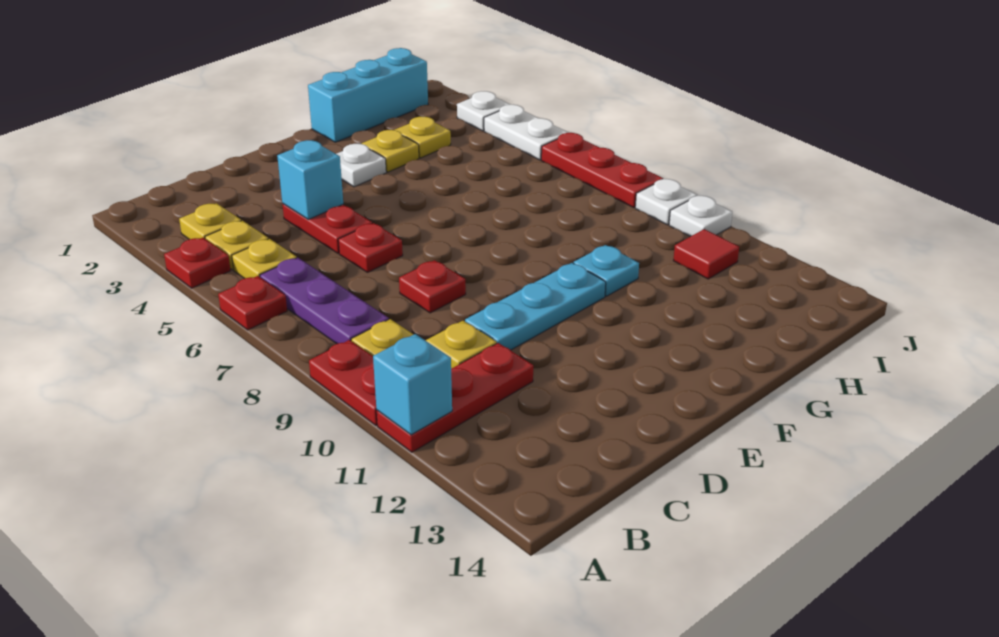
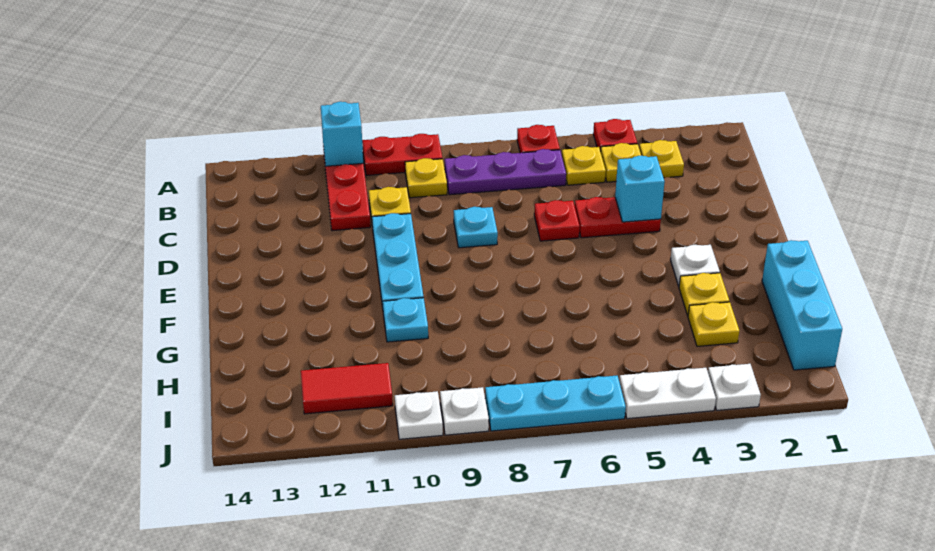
red plate D8 level 1 -> cyan plate D8 level 1
red tile I11 level 1 -> red tile I11:I12 level 1
red plate J6:J8 level 1 -> cyan plate J6:J8 level 1

